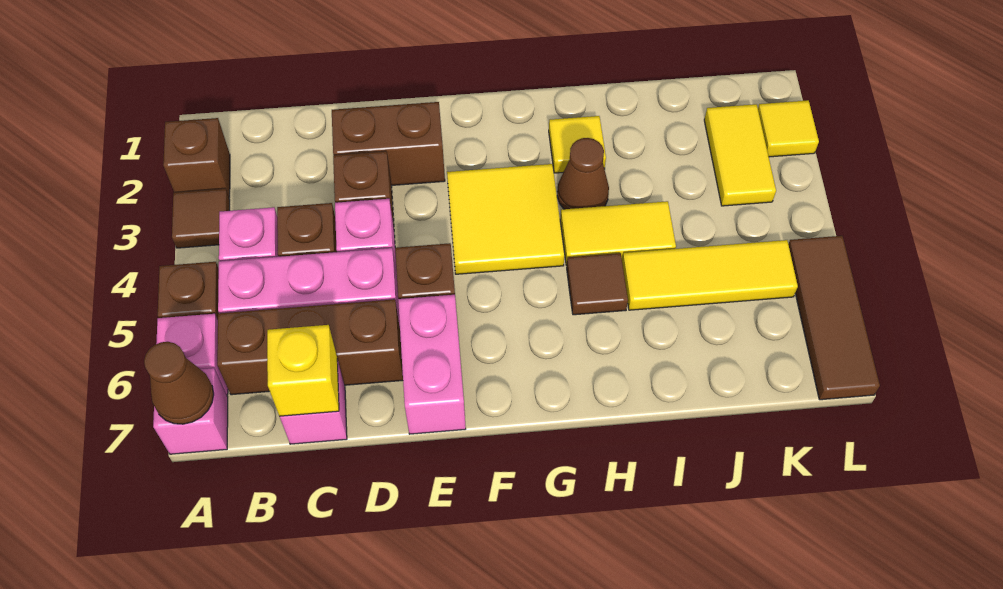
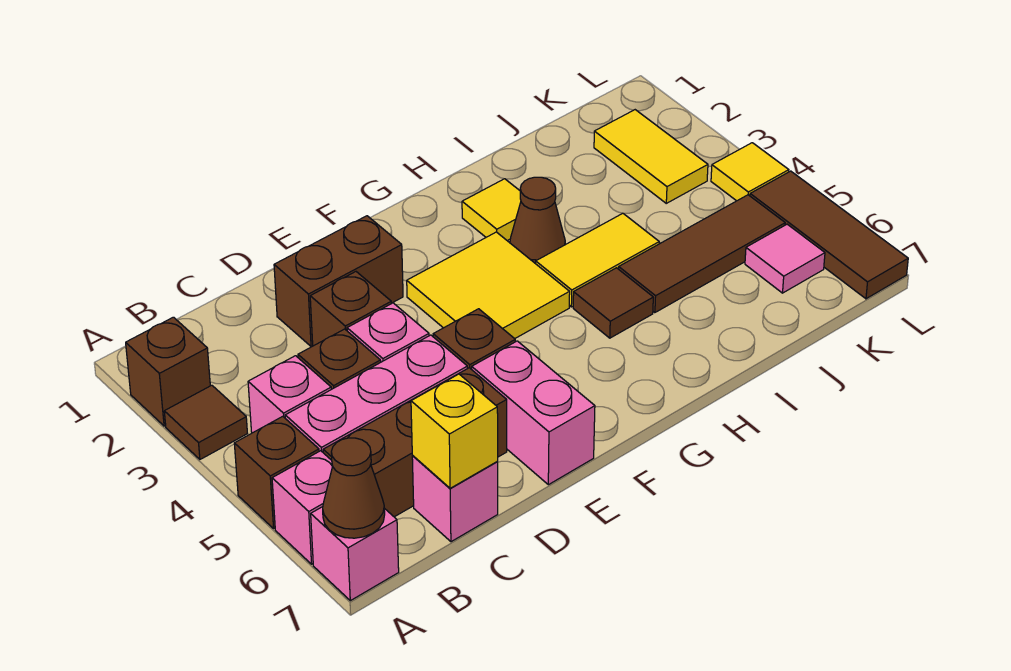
yellow tile I5:K5 level 1 -> brown tile I5:K5 level 1
none -> pink tile K6 level 1
yellow tile L2 level 1 -> yellow tile L4 level 1

